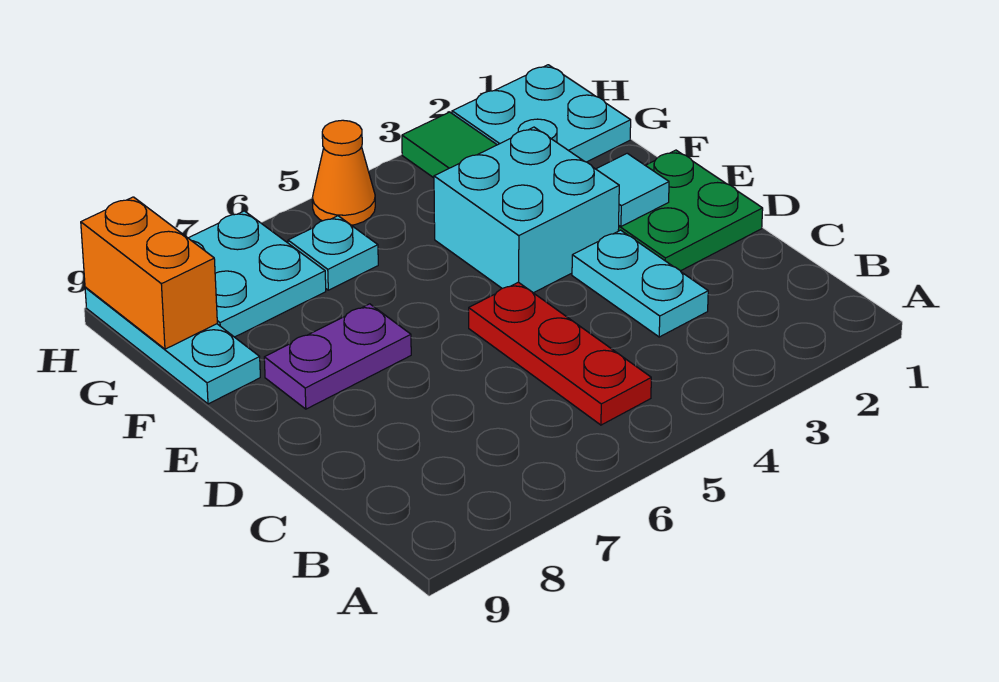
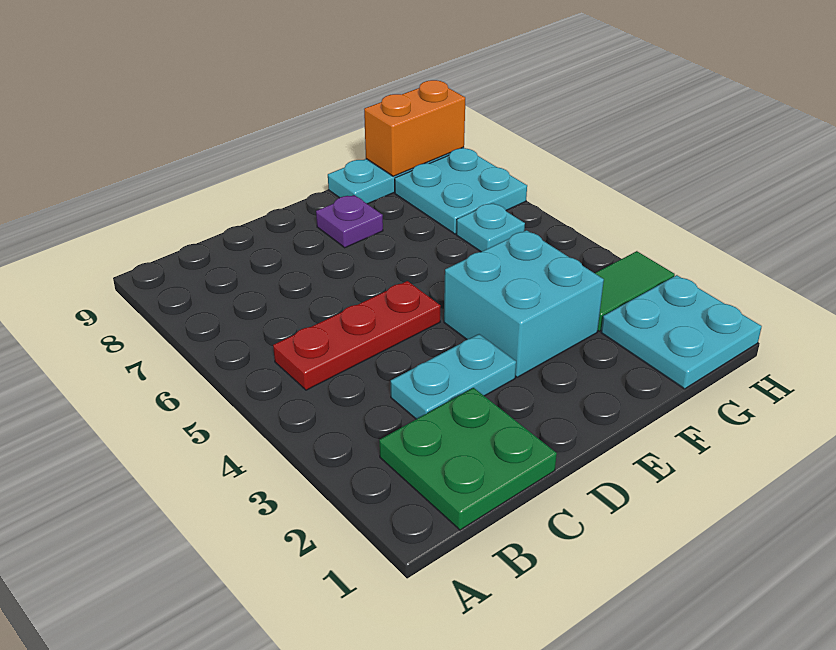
green plate D1:E2 level 1 -> green plate B1:C2 level 1
cyan tile E2 level 2 -> none
purple plate E7:E8 level 1 -> purple plate E8 level 1
orange cone H5 level 1 -> none

